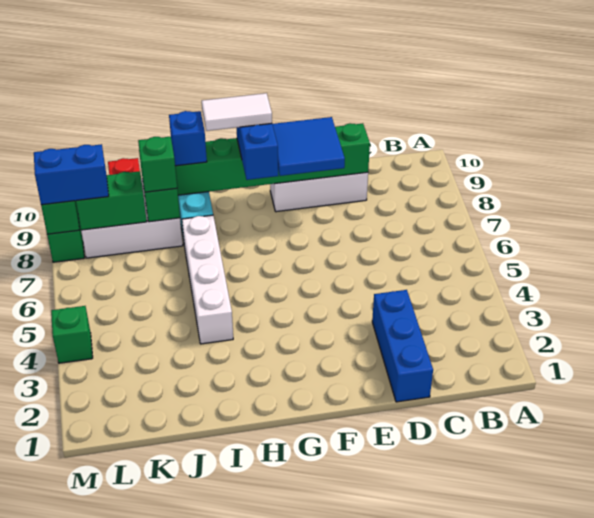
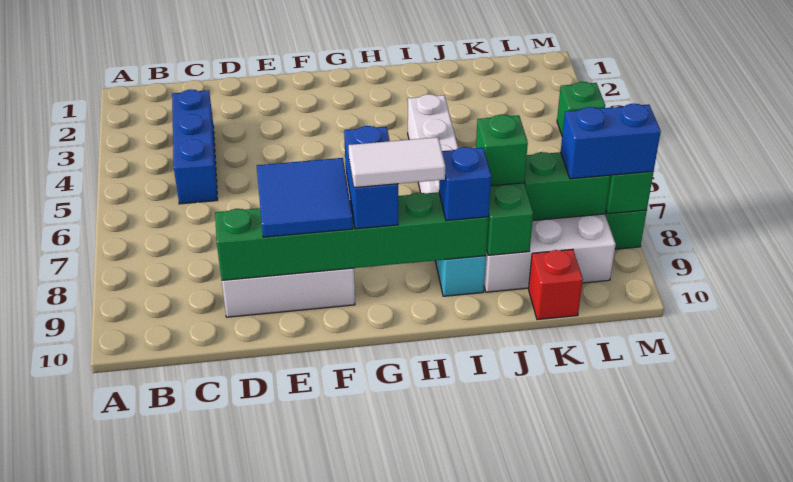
blue brick D1:D3 level 1 -> blue brick C3:C5 level 1

